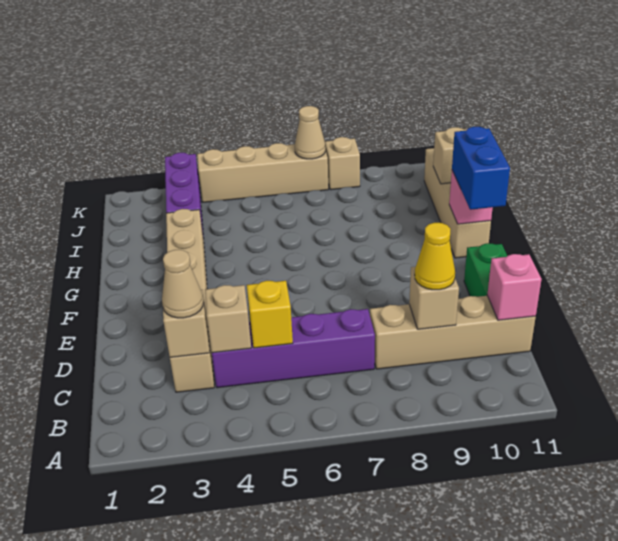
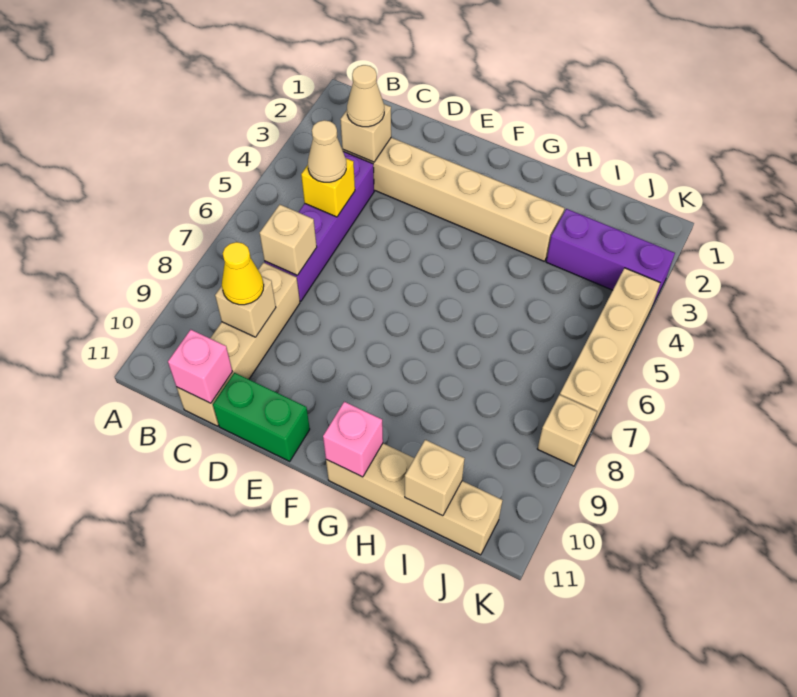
tan brick C4 level 2 -> tan brick C7 level 2
blue brick F11:G11 level 3 -> none
tan cone K7 level 2 -> tan cone C5 level 3

